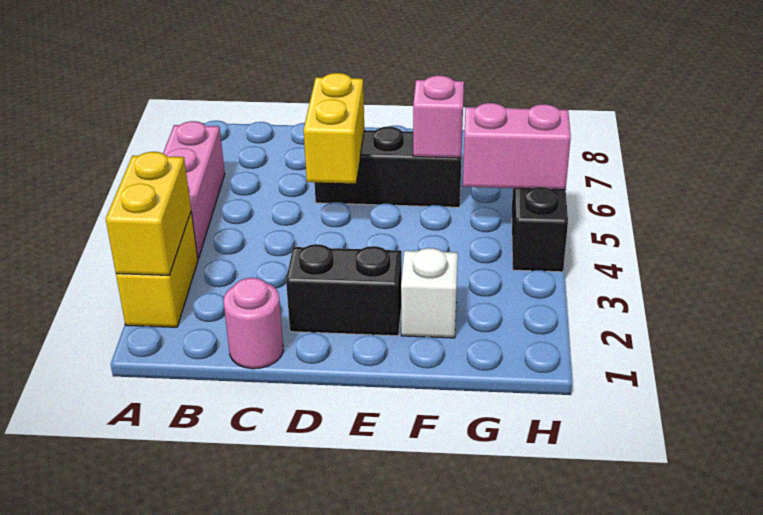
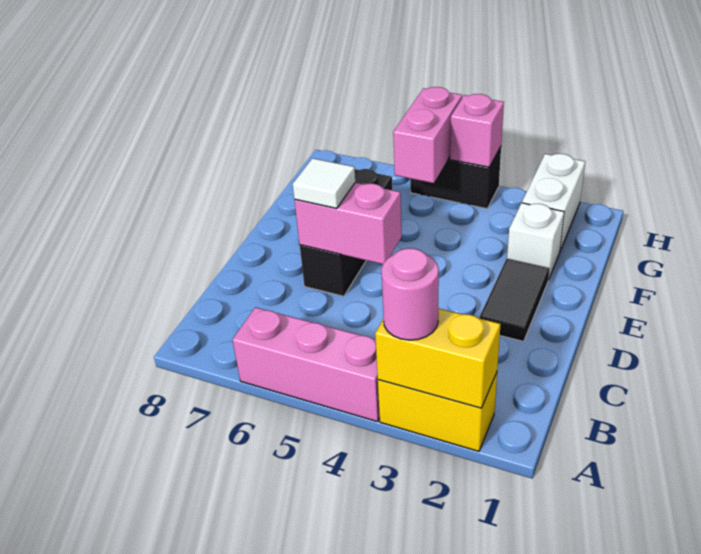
pink round brick C1 level 1 -> pink round brick A3 level 3
black brick D2:E2 level 1 -> black tile D2:E2 level 1
yellow brick D5:D6 level 2 -> pink brick D5:D6 level 2
none -> white tile D6 level 3
pink brick F6 level 2 -> pink brick H4 level 2
none -> white brick G2:H2 level 1

